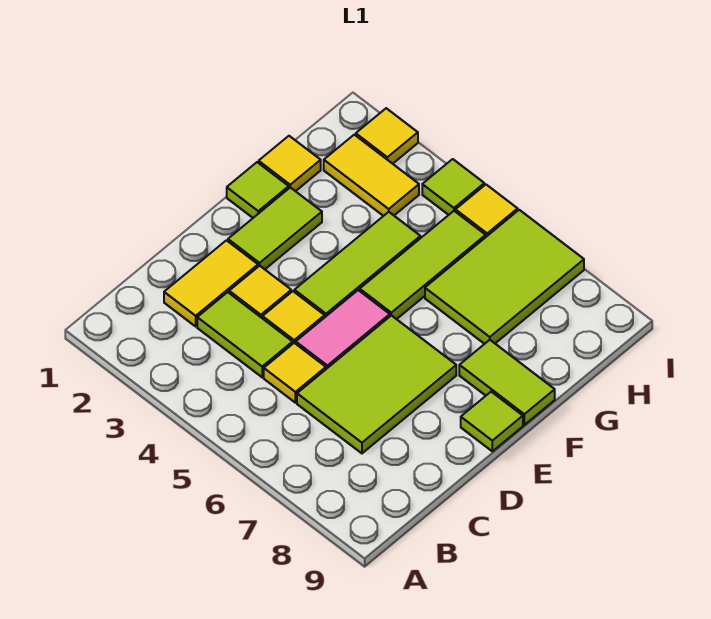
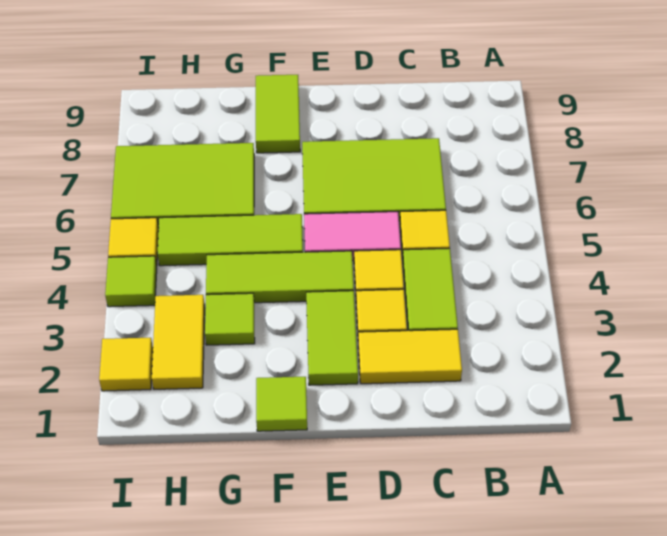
lime tile E2:F2 level 1 -> lime tile E2:E3 level 1
lime tile E9 level 1 -> lime tile G3 level 1
yellow tile G1 level 1 -> none

